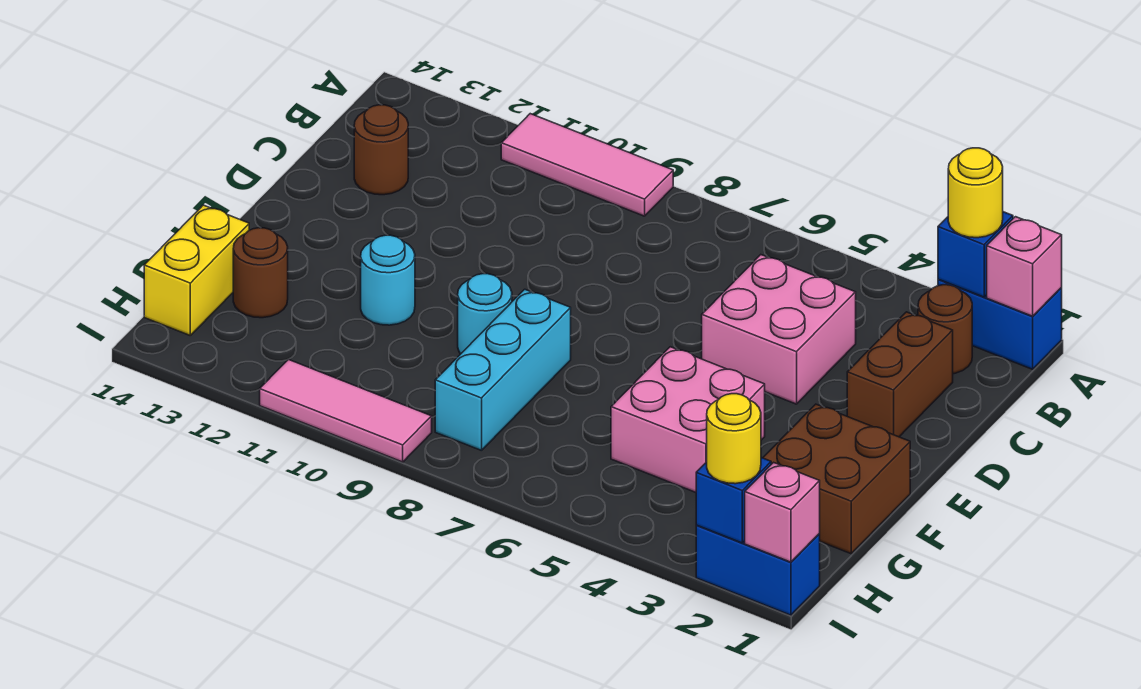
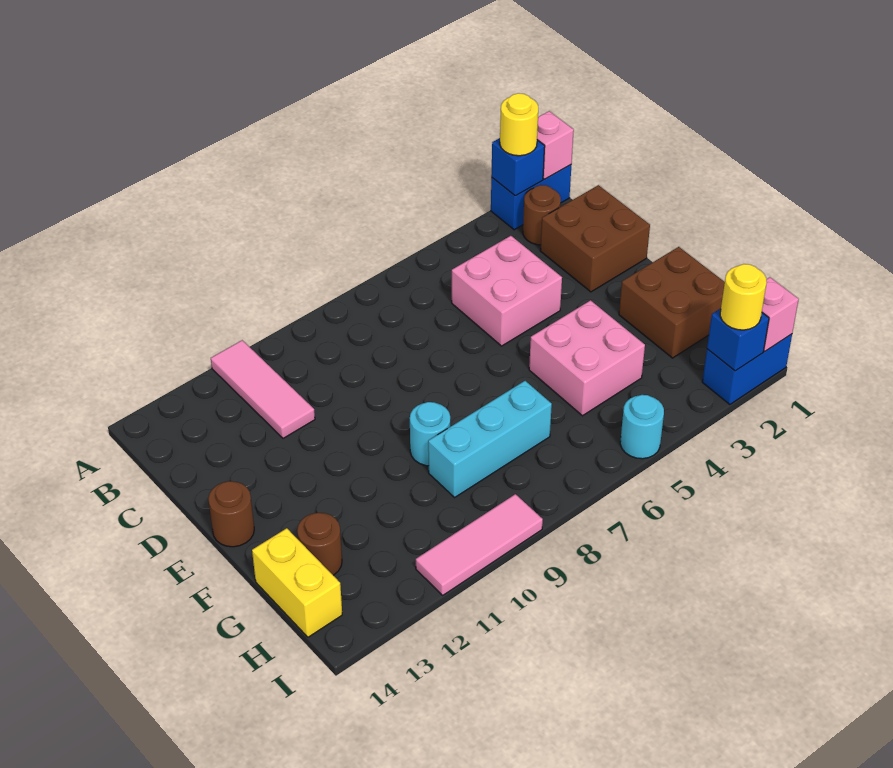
pink tile A9:A11 level 1 -> pink tile A11:C11 level 1
brown brick C2:D2 level 1 -> brown brick C1:D2 level 1
brown round brick C13 level 1 -> brown round brick E14 level 1
cyan brick F8:H8 level 1 -> cyan brick G7:G9 level 1
cyan round brick F11 level 1 -> cyan round brick I5 level 1

